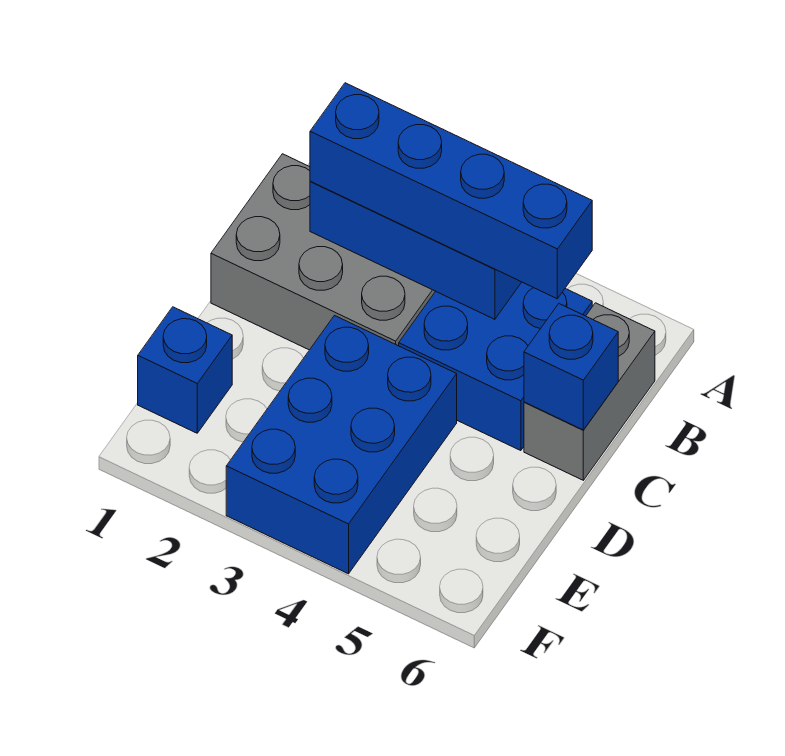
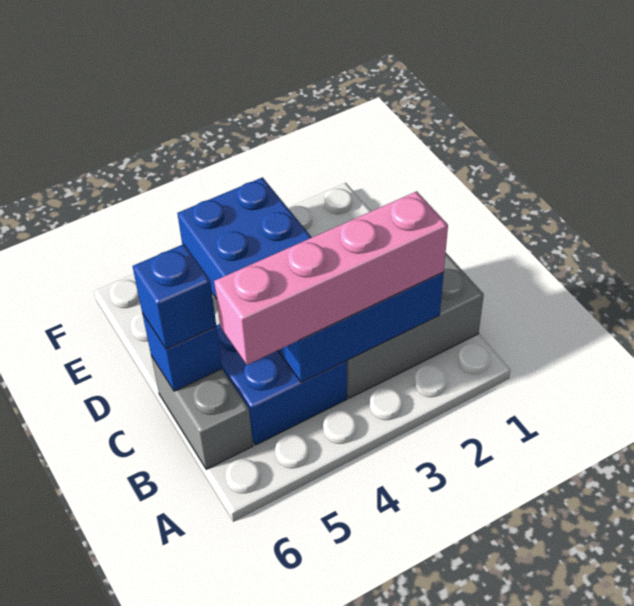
blue brick B2:B5 level 3 -> pink brick B2:B5 level 3
blue brick E1 level 1 -> blue brick C6 level 3

